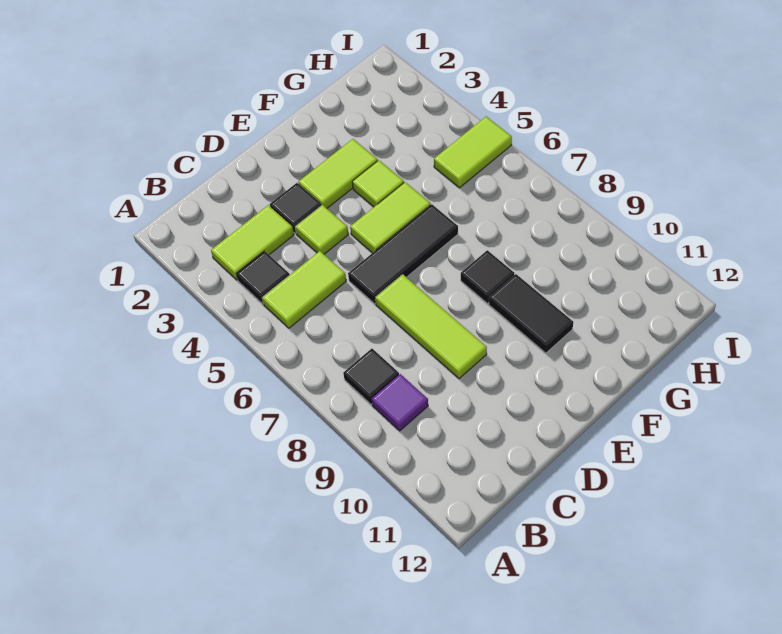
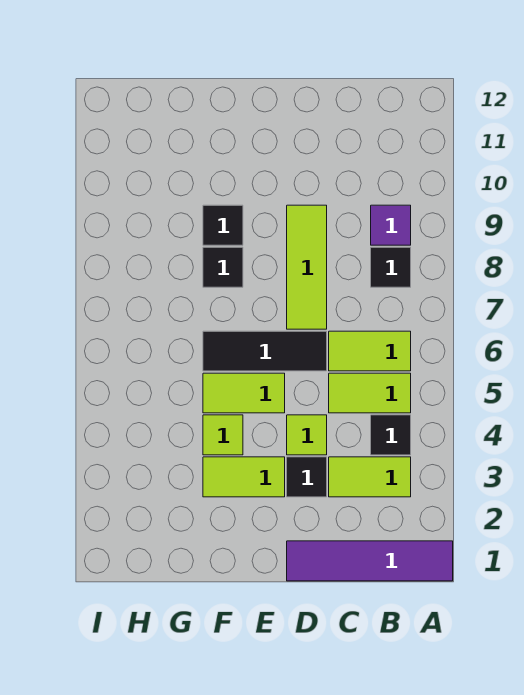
none -> purple tile A1:D1 level 1
black tile F9:F10 level 1 -> black tile F9 level 1
lime tile H5:I5 level 1 -> lime tile B6:C6 level 1

